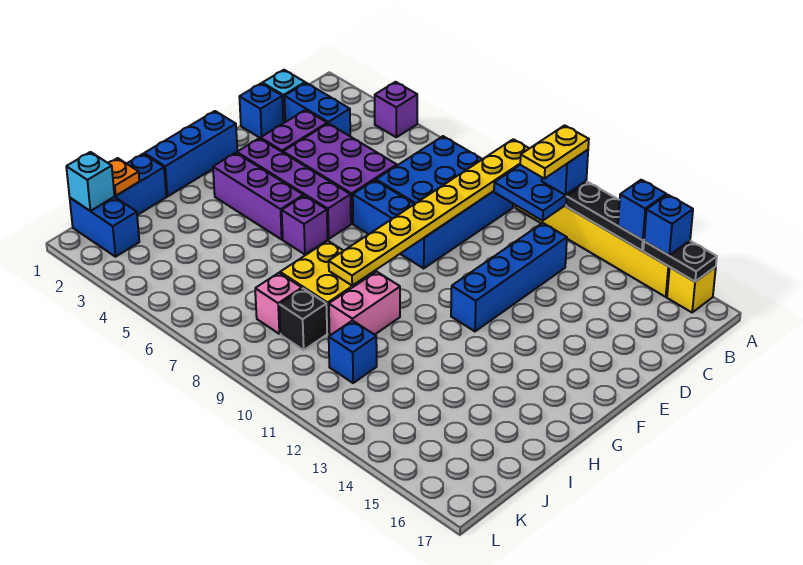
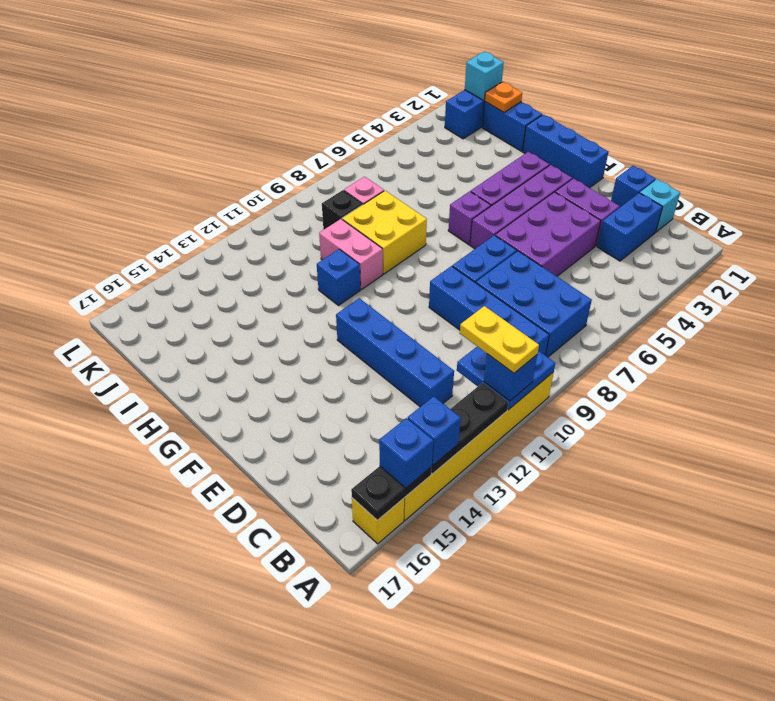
purple brick A4 level 1 -> none
yellow plate A9:H9 level 2 -> none
blue brick J11 level 1 -> blue brick H11 level 1

